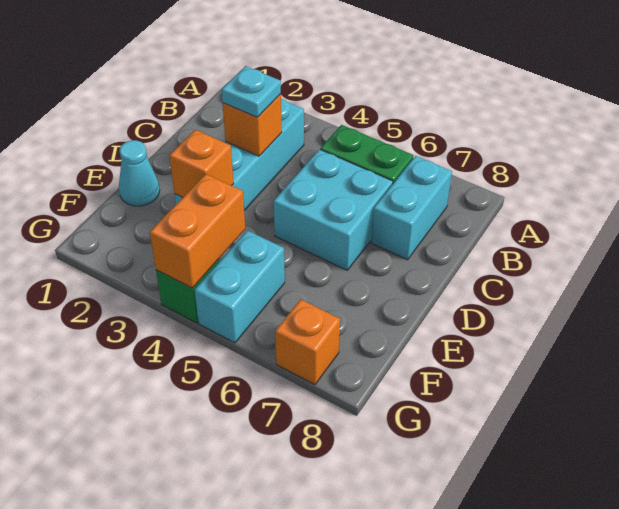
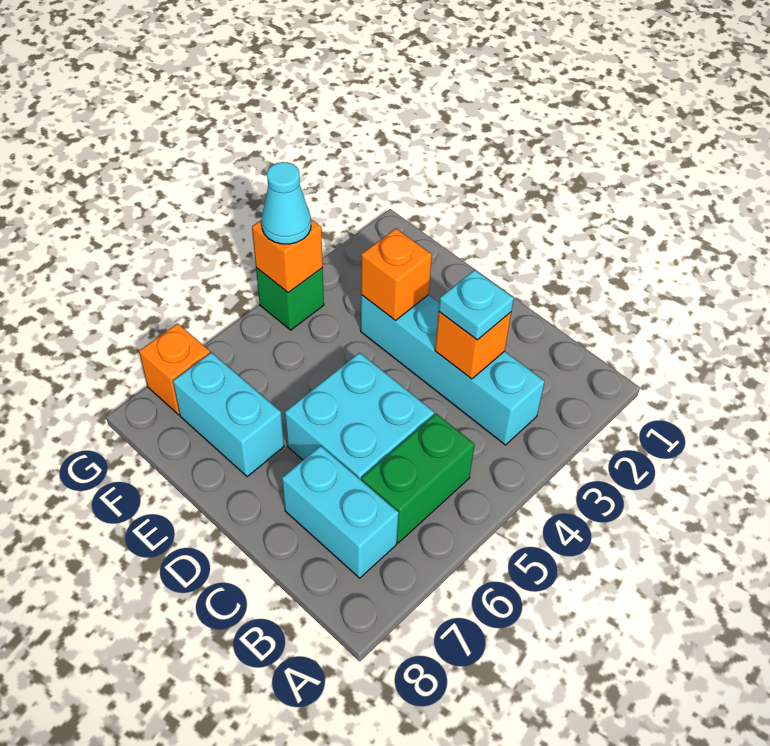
cyan cone E1 level 1 -> cyan cone G4 level 3
orange brick F4:G4 level 2 -> orange brick G4 level 2
cyan brick F5:G5 level 1 -> cyan brick E7:F7 level 1

